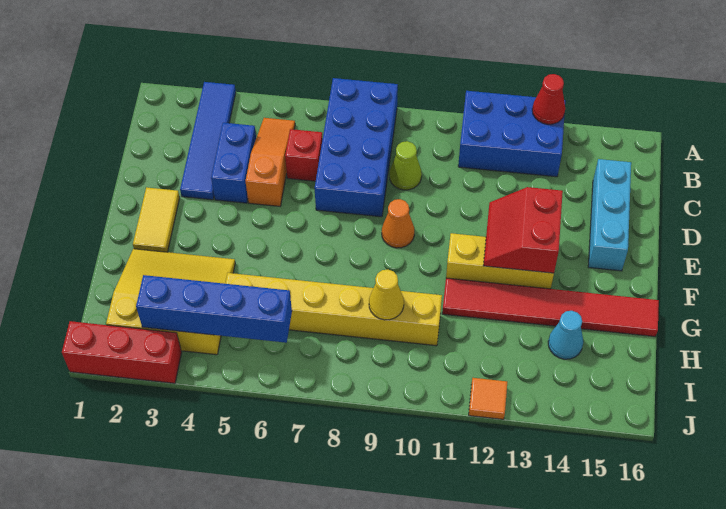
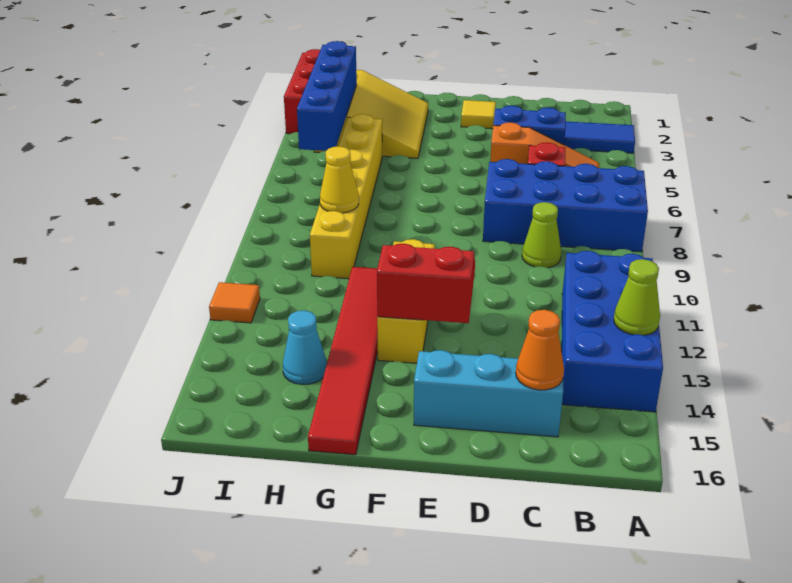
blue brick A11:B13 level 1 -> blue brick A11:B14 level 1
red cone A13 level 2 -> lime cone A13 level 2
yellow tile E2:F2 level 1 -> yellow tile E2 level 1
orange cone E9 level 1 -> orange cone C15 level 2

